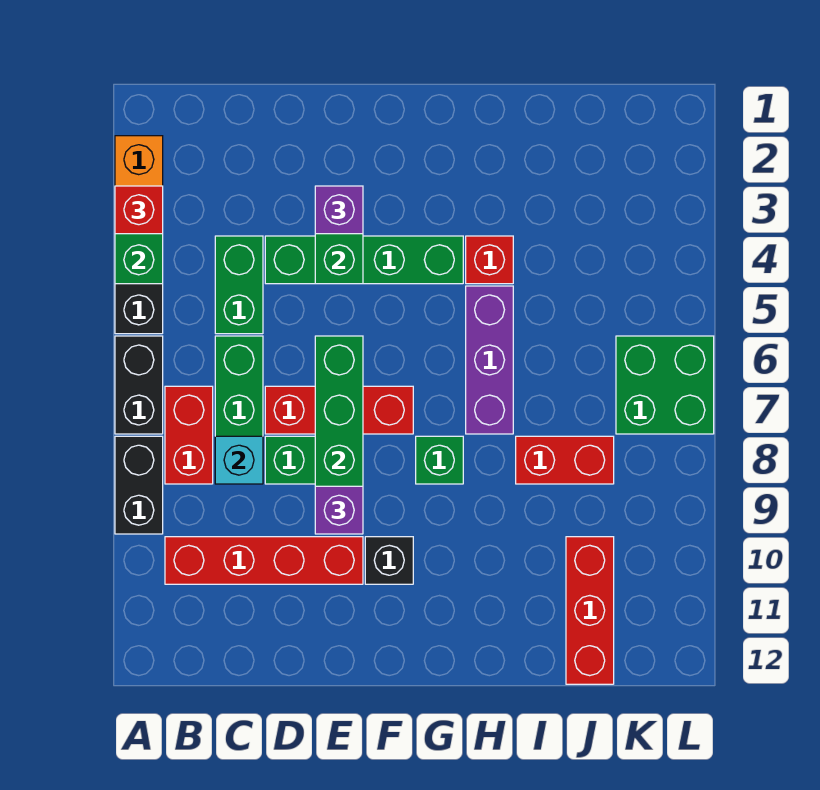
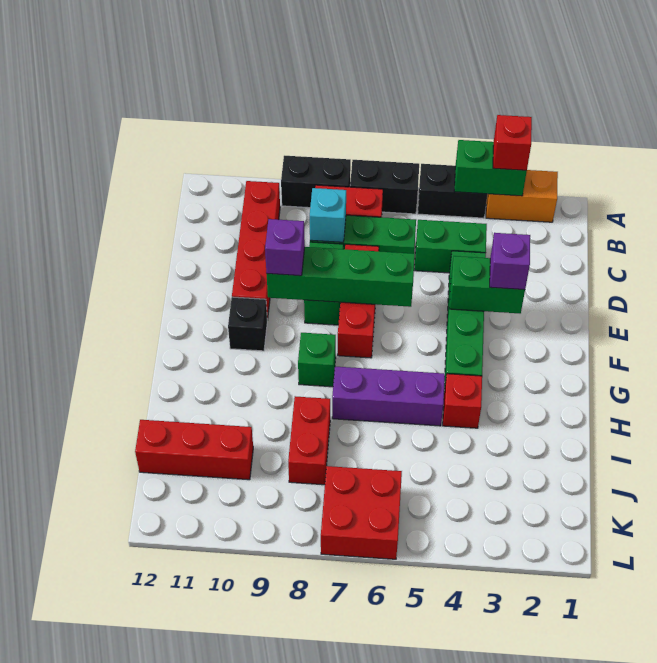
green brick K6:L7 level 1 -> red brick K6:L7 level 1

